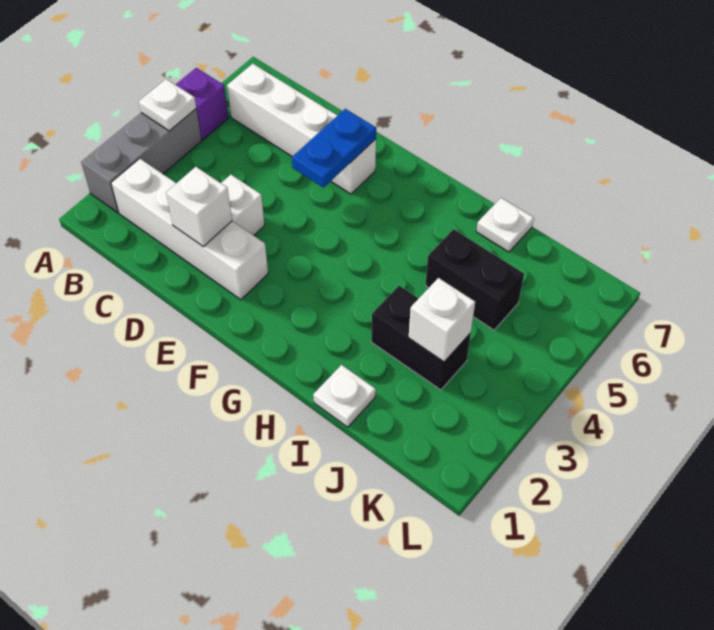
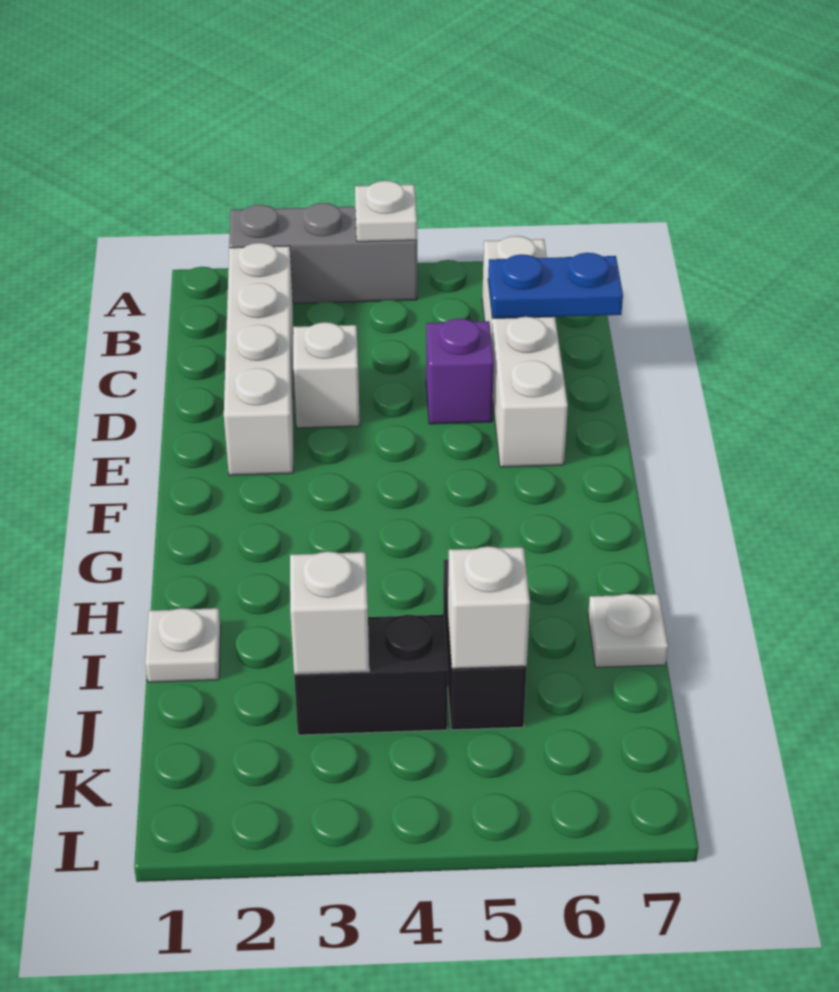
purple brick A5 level 1 -> purple brick D5 level 1
white brick D2 level 2 -> white brick J5 level 2
blue plate E5:E6 level 2 -> blue plate C6:C7 level 2
black brick I3:J3 level 1 -> black brick J3:J4 level 1

